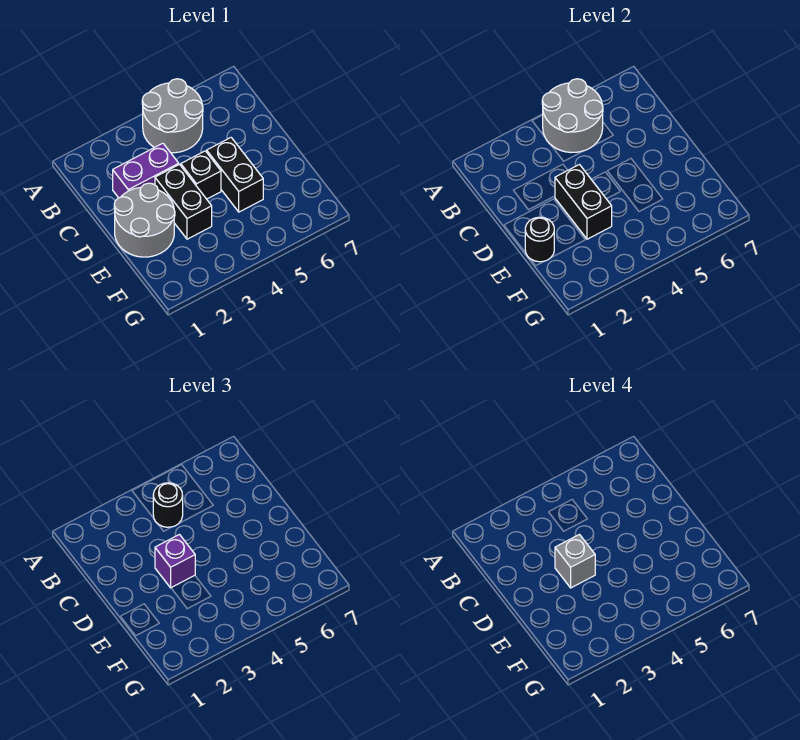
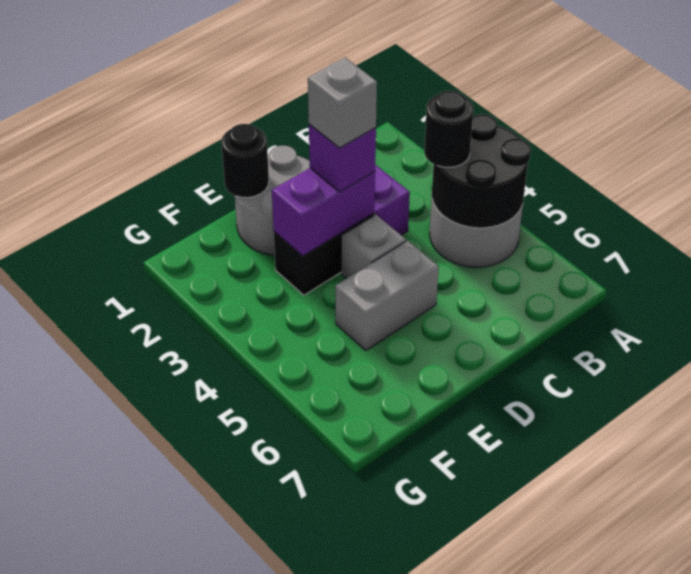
grey round brick A4:B5 level 2 -> black round brick A4:B5 level 2
black brick D3:E3 level 2 -> purple brick D3:E3 level 2
black brick D4 level 1 -> grey brick D4 level 1
black brick D5:E5 level 1 -> grey brick D5:E5 level 1

